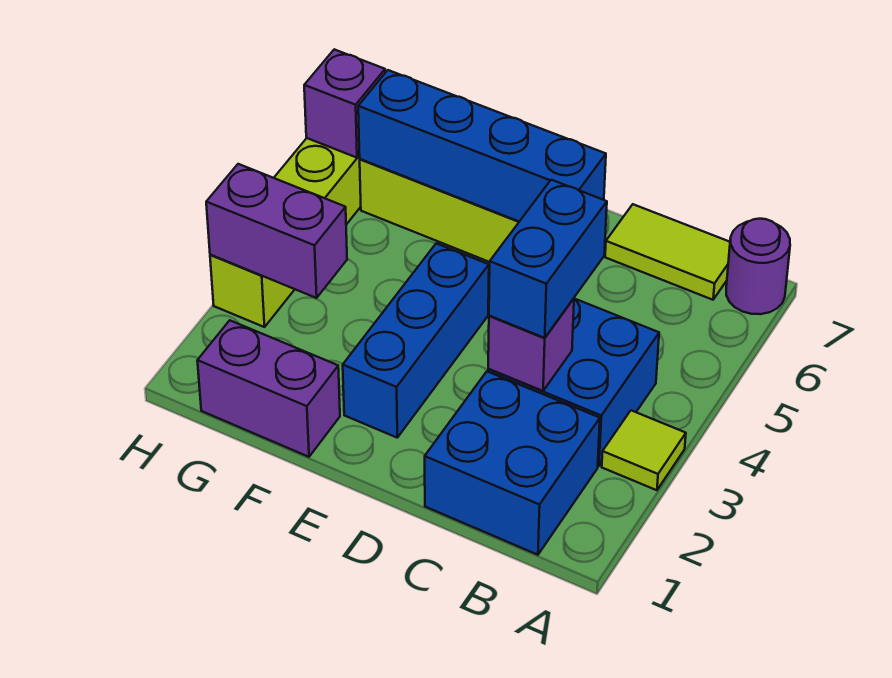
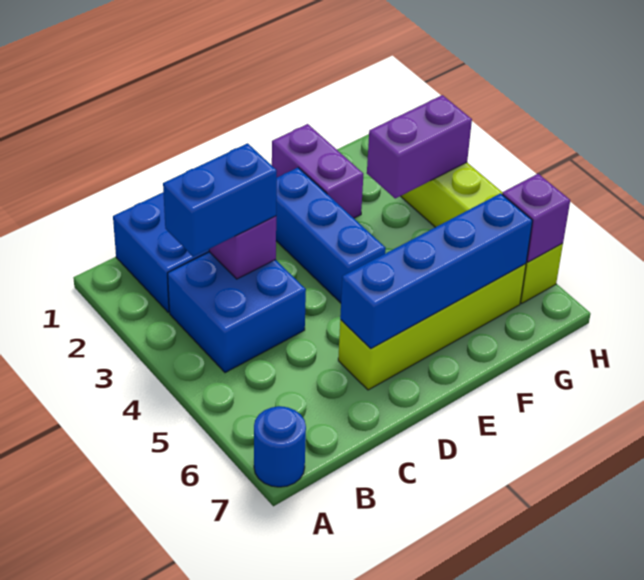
lime tile A3 level 1 -> none
purple round brick A7 level 1 -> blue round brick A7 level 1
lime tile B7:C7 level 1 -> none
blue brick C3:C4 level 3 -> blue brick B3:C3 level 3
purple brick F1:G1 level 1 -> purple brick F1:F2 level 1

